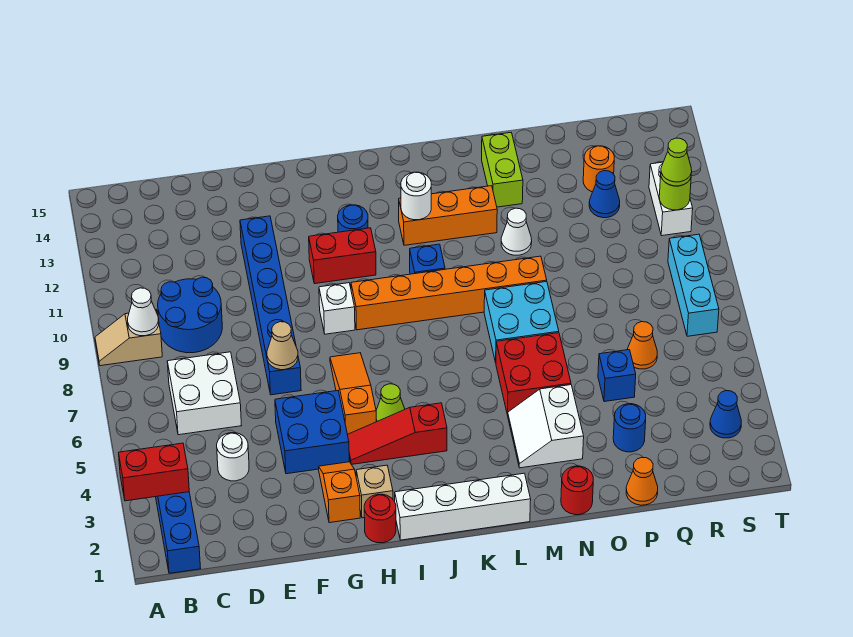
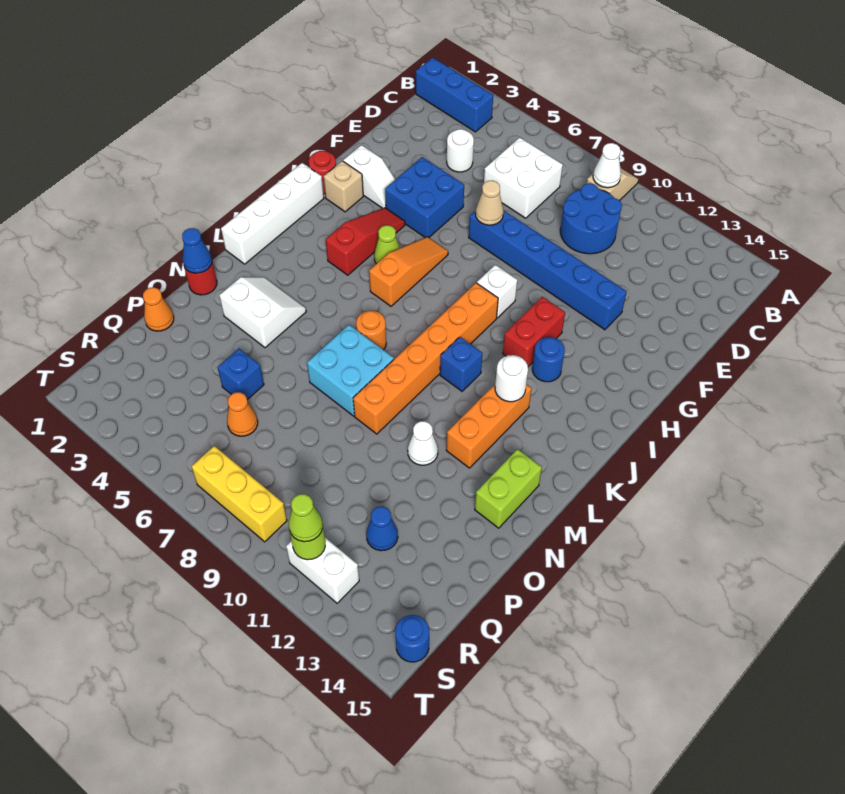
red brick A3:B3 level 2 -> none
orange slope G2:G3 level 1 top 2 -> white slope G2:G3 level 1 top 2
orange slope H5:H7 level 1 top 5 -> orange slope H6:J6 level 1 top J
red brick M5:N6 level 1 -> none
lime brick N13:N14 level 1 -> lime brick M14:N14 level 1
blue round brick P3 level 1 -> blue round brick S15 level 1
orange round brick Q13 level 1 -> orange round brick L7 level 1
blue cone S3 level 1 -> blue cone N1 level 2
cyan brick S7:S9 level 1 -> yellow brick S7:S9 level 1

